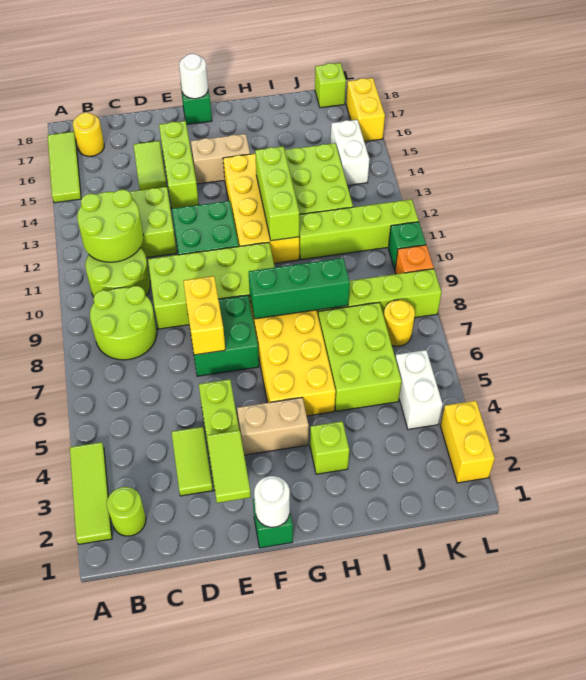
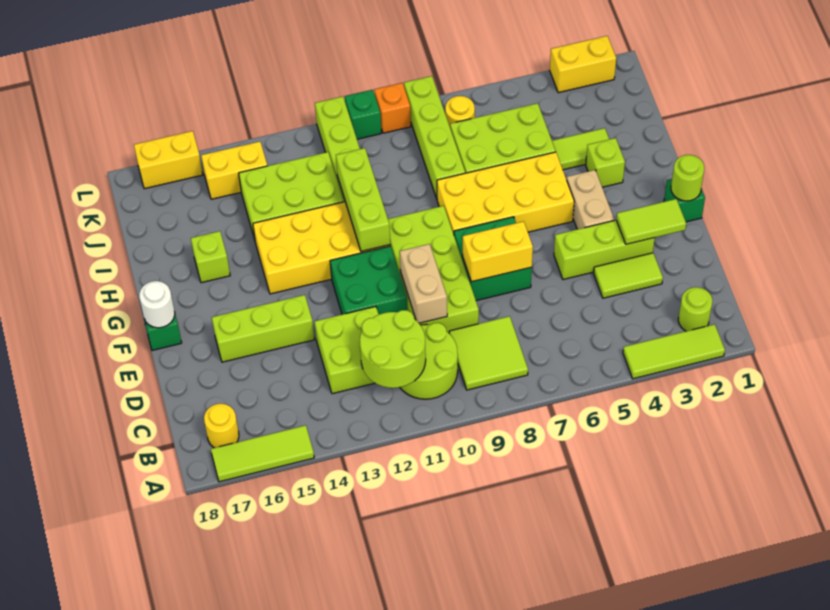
lime round brick B8:C9 level 1 -> lime tile B8:C9 level 1
lime tile D15:D16 level 1 -> lime tile I3:I4 level 1
white round brick F1 level 2 -> lime round brick F1 level 2
tan brick F15:G15 level 1 -> tan brick D10:E10 level 2
green brick G8:I8 level 2 -> none
lime brick H11:H13 level 2 -> lime brick G11:I11 level 2
white brick K4:K5 level 1 -> none
white brick K14:K15 level 1 -> yellow brick K14:K15 level 1
lime brick K18 level 1 -> lime brick H16 level 1

